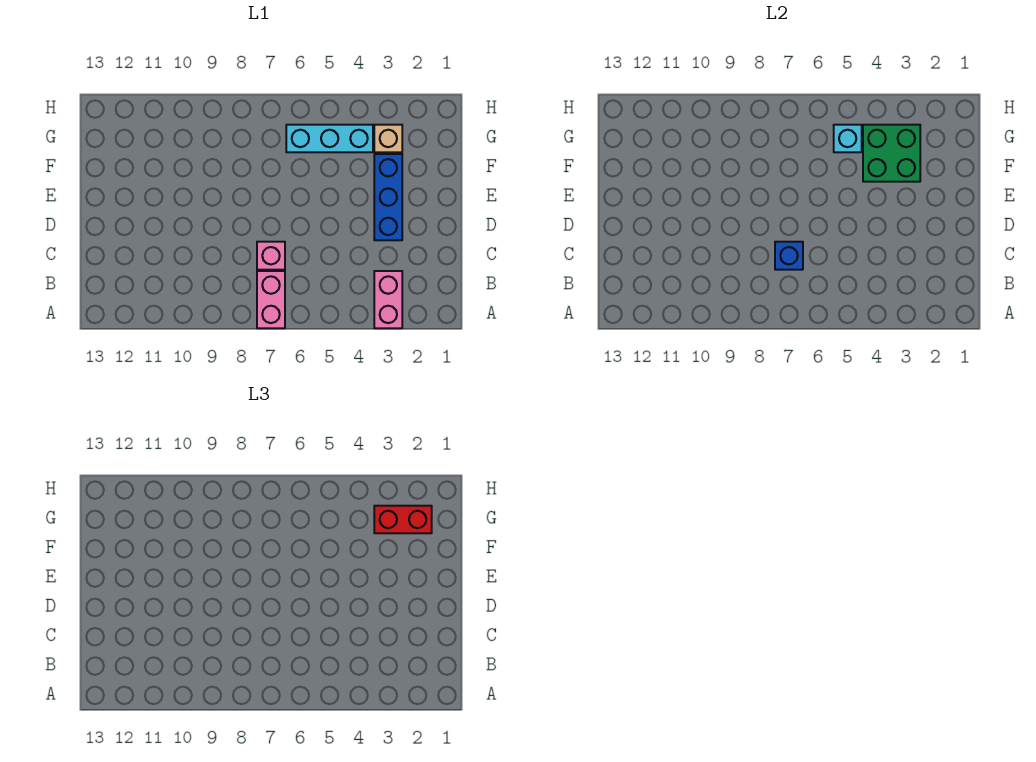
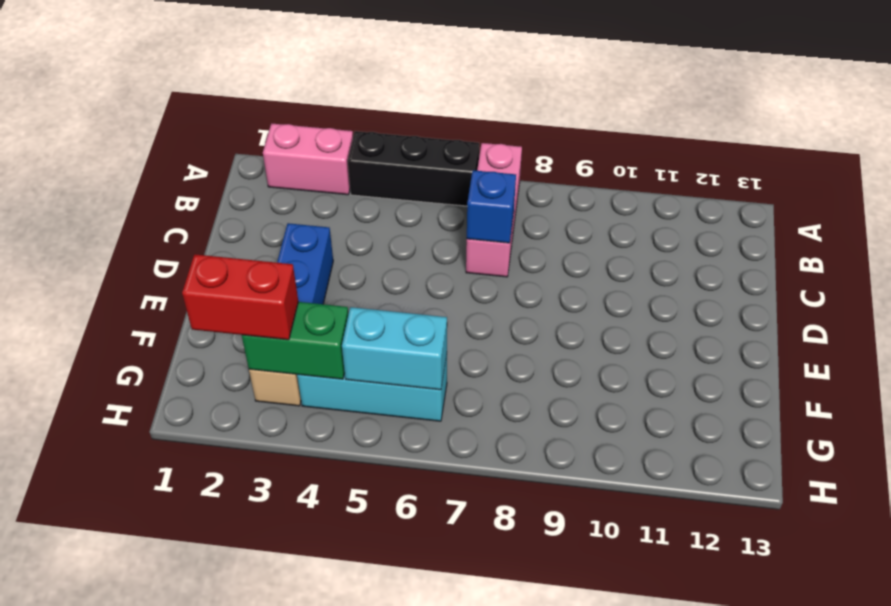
pink brick A3:B3 level 1 -> pink brick A2:A3 level 1
none -> black brick A4:A6 level 1
green brick F3:G4 level 2 -> green brick G3:G4 level 2
cyan brick G5 level 2 -> cyan brick G5:G6 level 2

